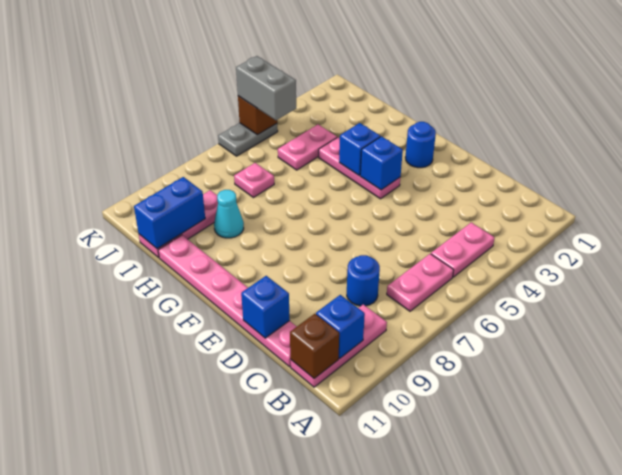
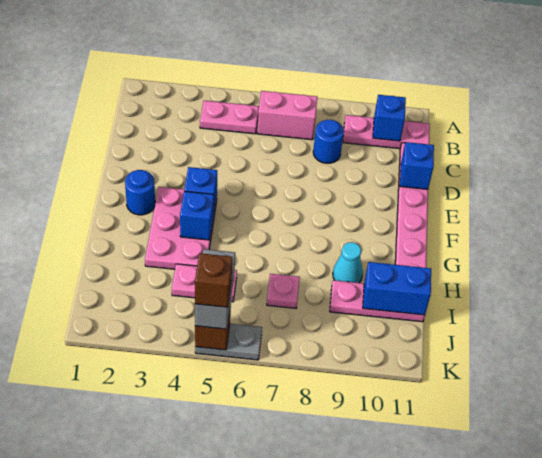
pink plate B6:B7 level 1 -> pink brick B6:B7 level 1
brown brick B11 level 2 -> brown brick K5 level 4
pink plate F4:H4 level 1 -> pink plate F3:H4 level 1

